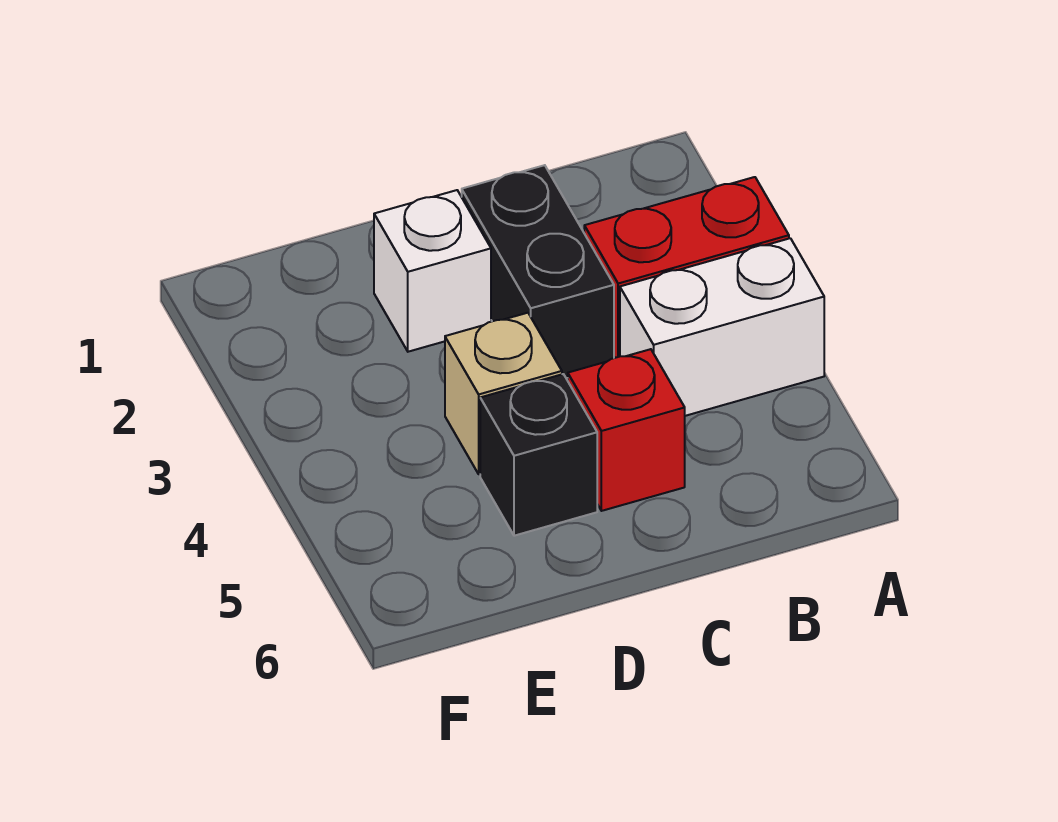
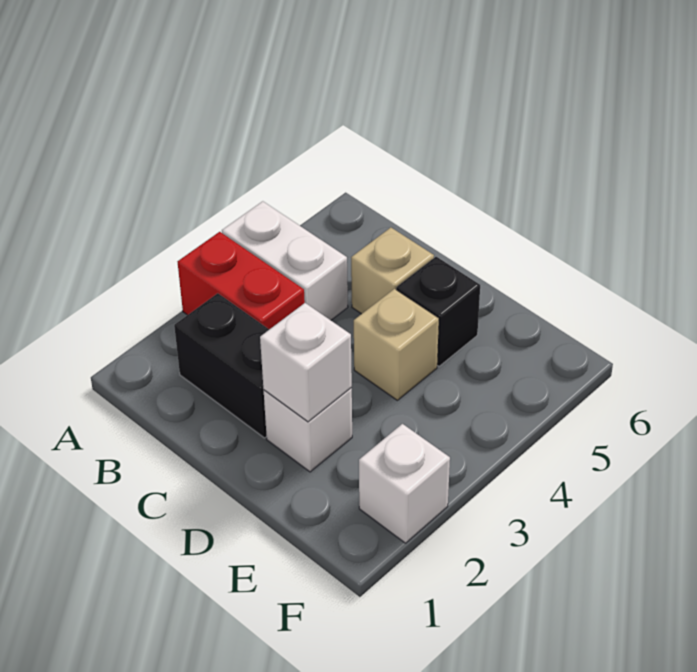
black brick C2:C3 level 1 -> black brick B2:C2 level 1
red brick C5 level 1 -> tan brick C5 level 1
none -> white brick D2 level 2
none -> white brick F2 level 1

